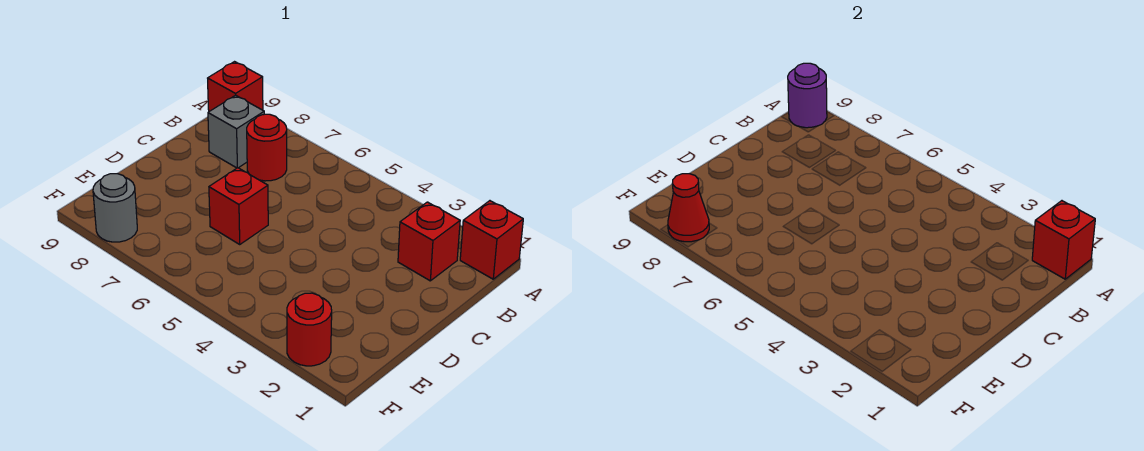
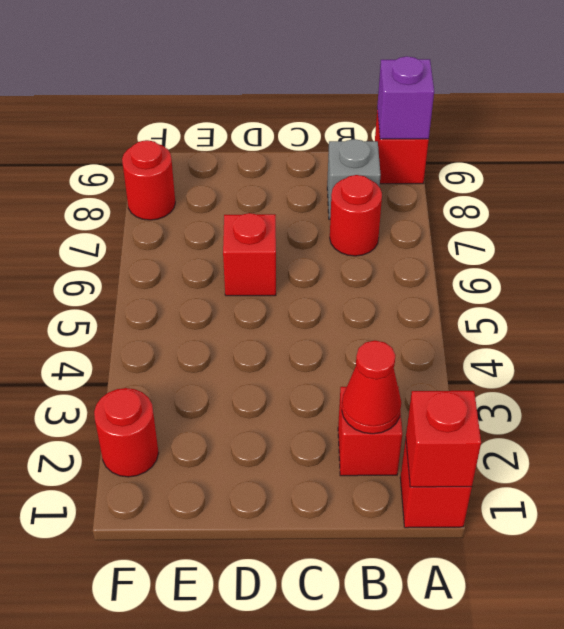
purple round brick A9 level 2 -> purple brick A9 level 2
grey round brick F8 level 1 -> red round brick F8 level 1
red cone F8 level 2 -> red cone B2 level 2

